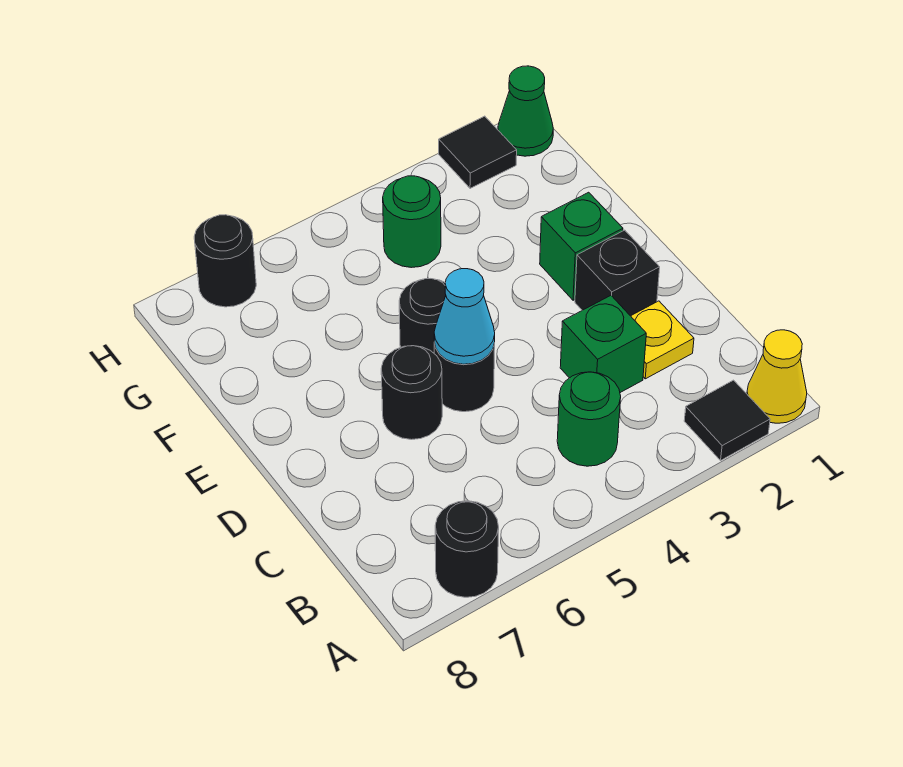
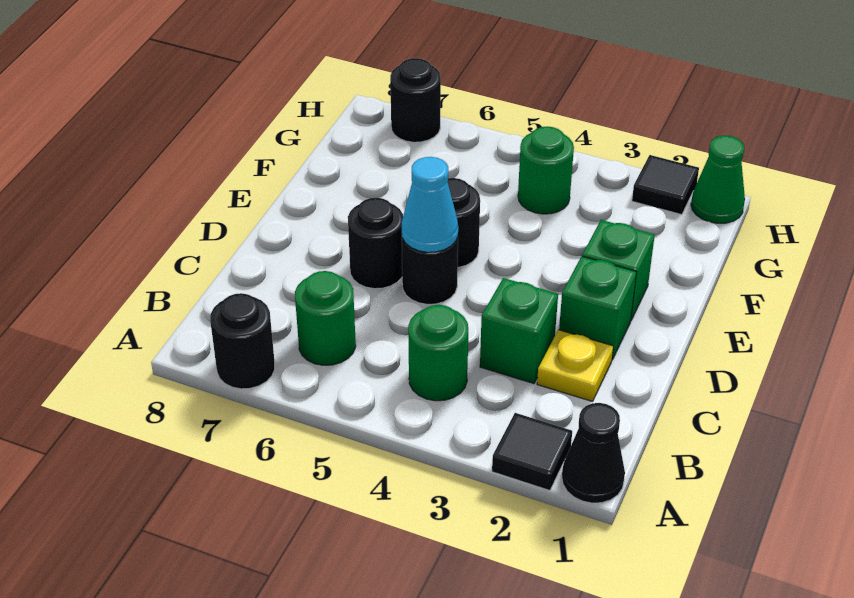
yellow cone A1 level 1 -> black cone A1 level 1
none -> green round brick B6 level 1
black brick D2 level 1 -> green brick D2 level 1

